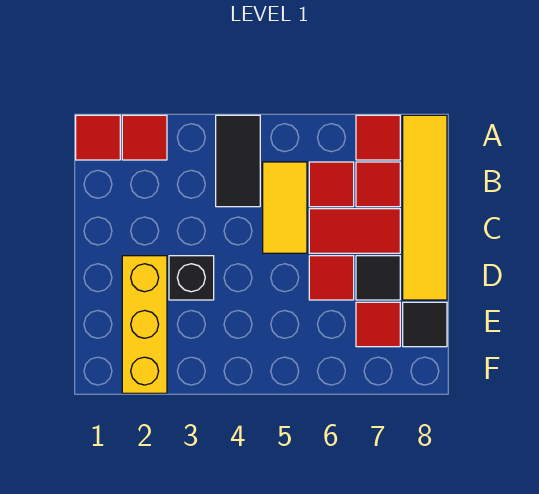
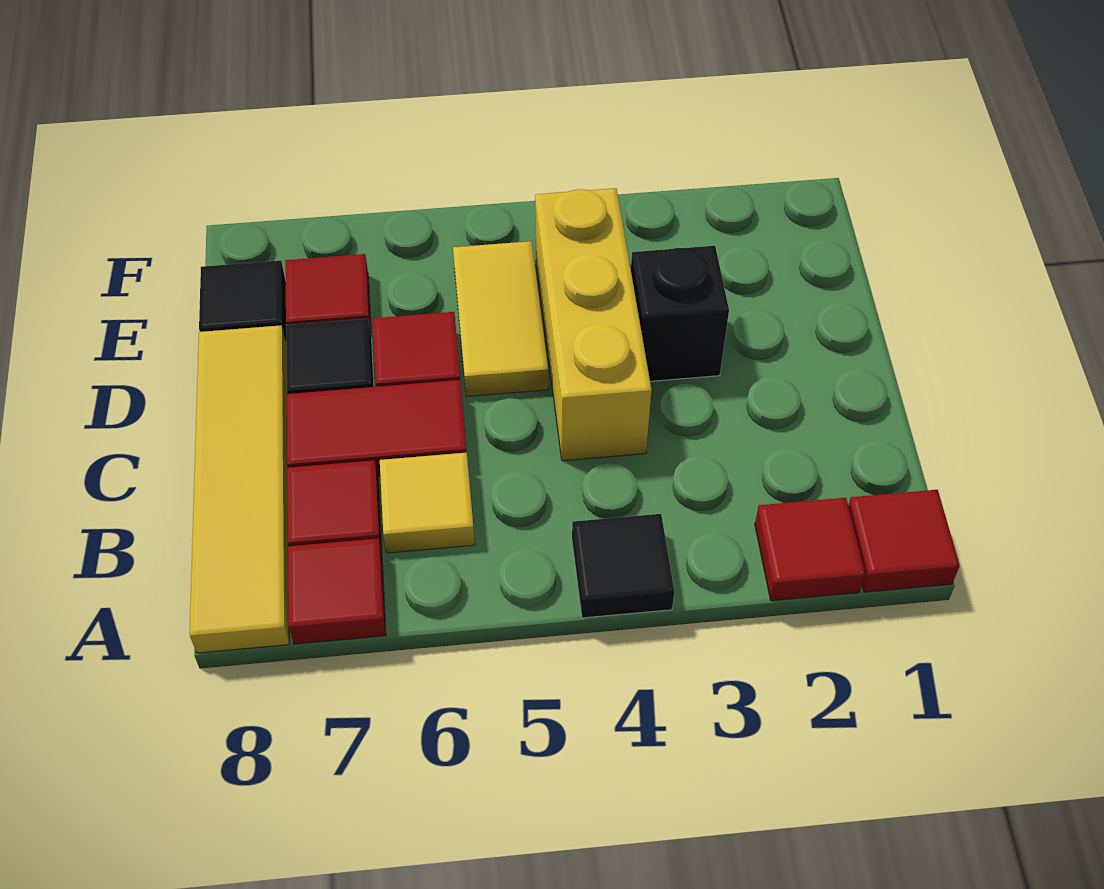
black tile A4:B4 level 1 -> black tile A4 level 1
yellow tile B5:C5 level 1 -> yellow tile D5:E5 level 1
red tile B6 level 1 -> yellow tile B6 level 1
yellow brick D2:F2 level 1 -> yellow brick C4:E4 level 1

